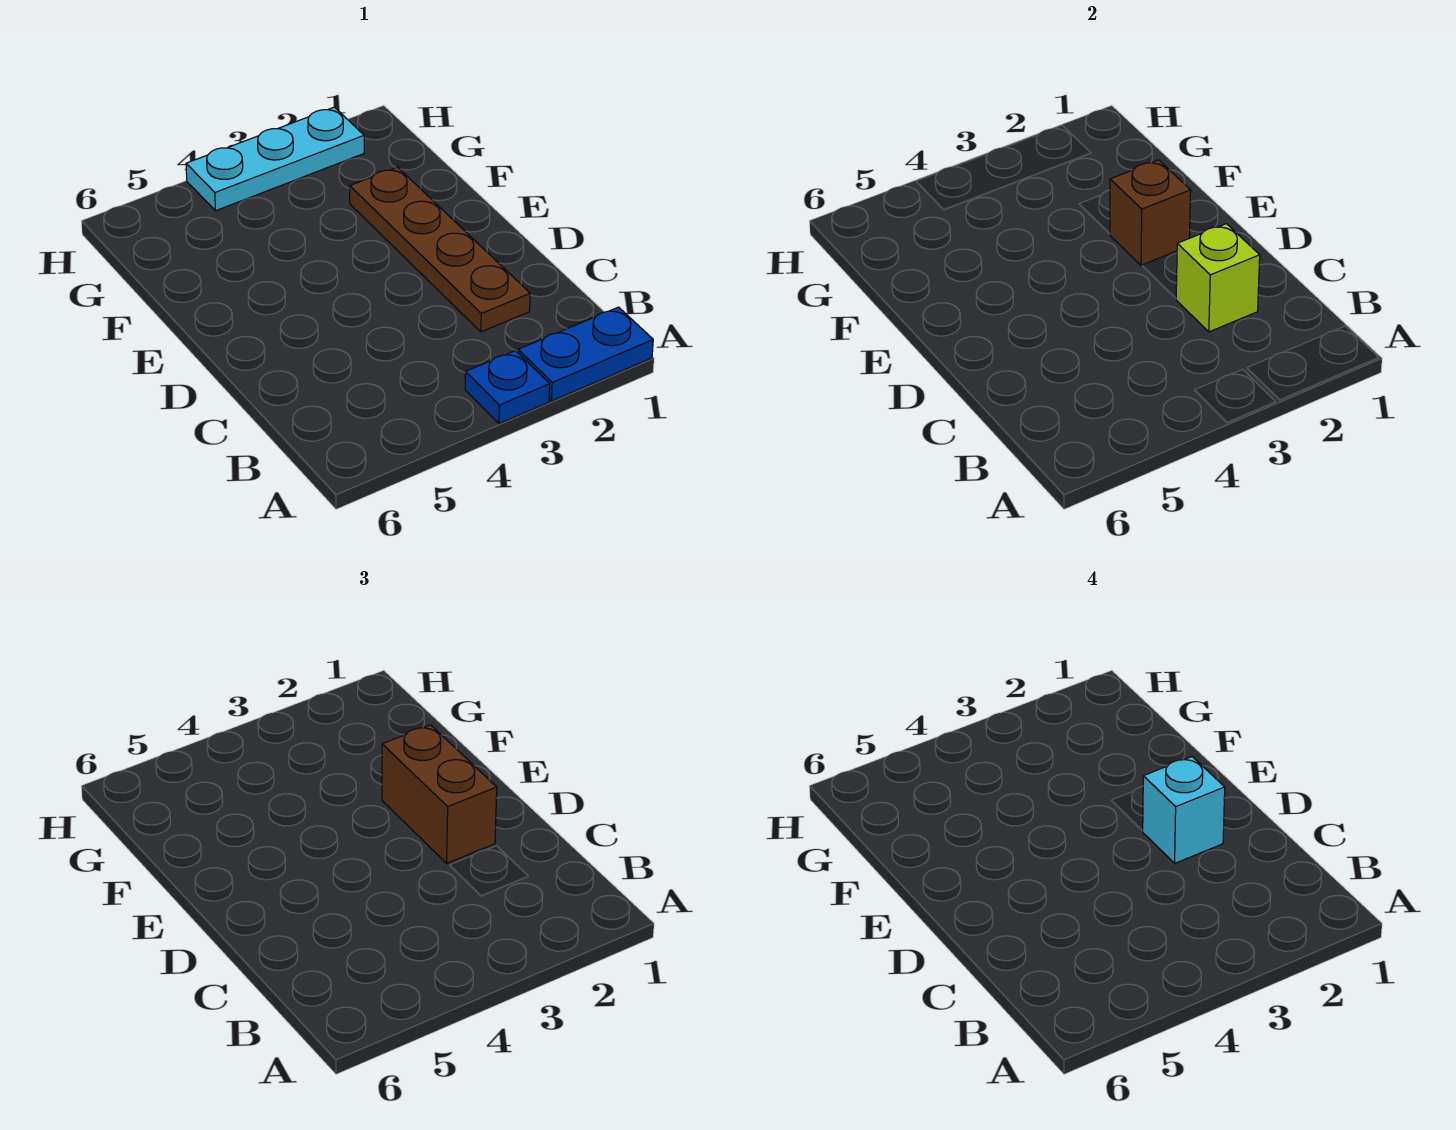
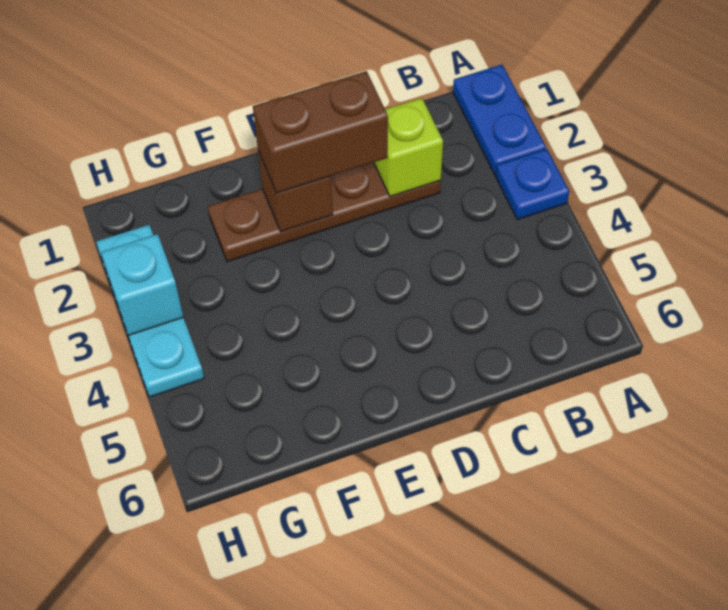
cyan brick D2 level 4 -> cyan brick H3 level 2

